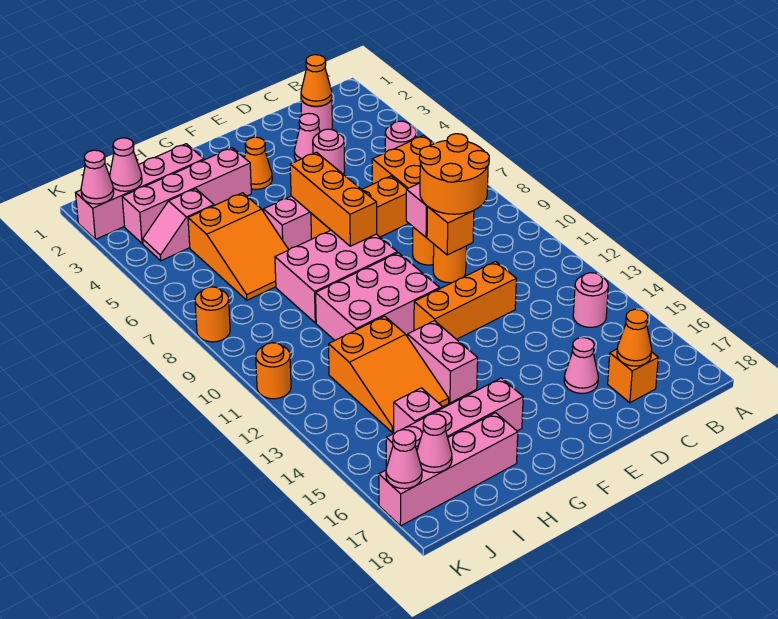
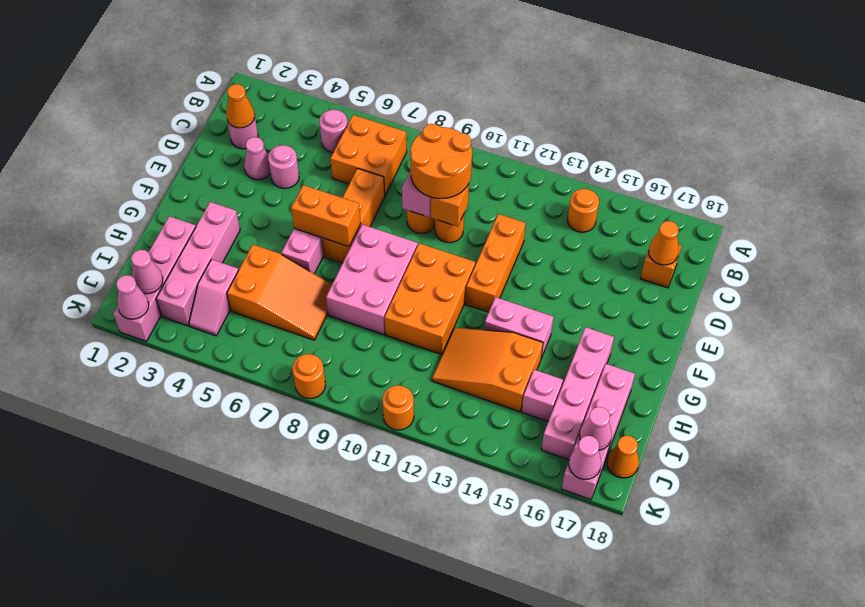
pink round brick B14 level 1 -> orange round brick B14 level 1
pink cone D16 level 1 -> none
orange cone F3 level 1 -> orange cone J18 level 1
orange brick F6:F8 level 2 -> orange brick F6:F7 level 2
pink brick F10:H11 level 1 -> orange brick F10:H11 level 1
orange slope H12:I14 level 1 top 12 -> orange slope H12:I14 level 1 top 14

